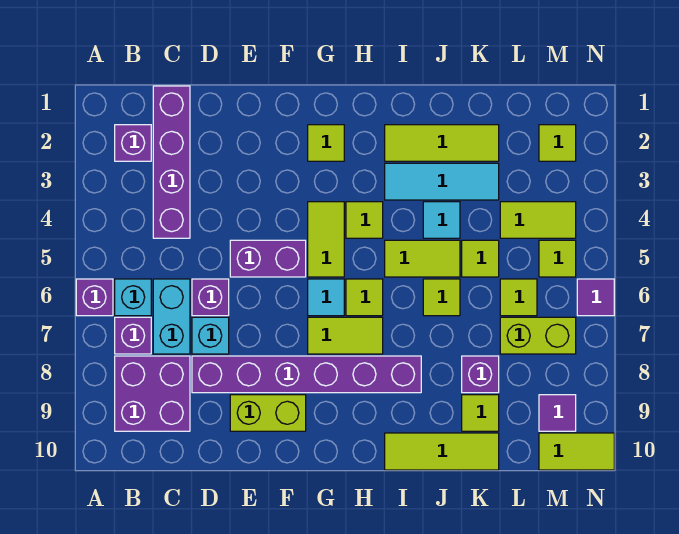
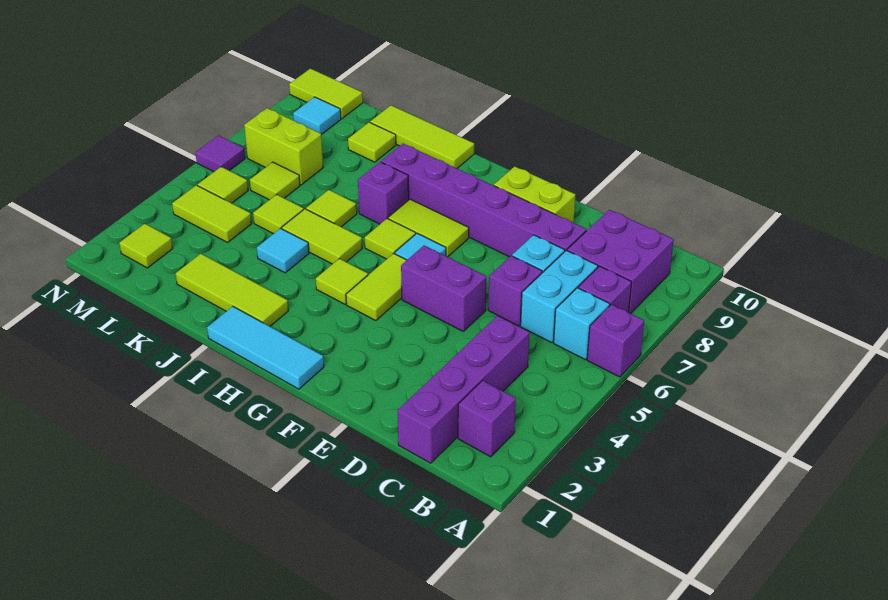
lime tile G2 level 1 -> none
cyan tile I3:K3 level 1 -> cyan tile G1:I1 level 1
purple brick K8 level 1 -> purple brick I7 level 1
purple tile M9 level 1 -> cyan tile M9 level 1

